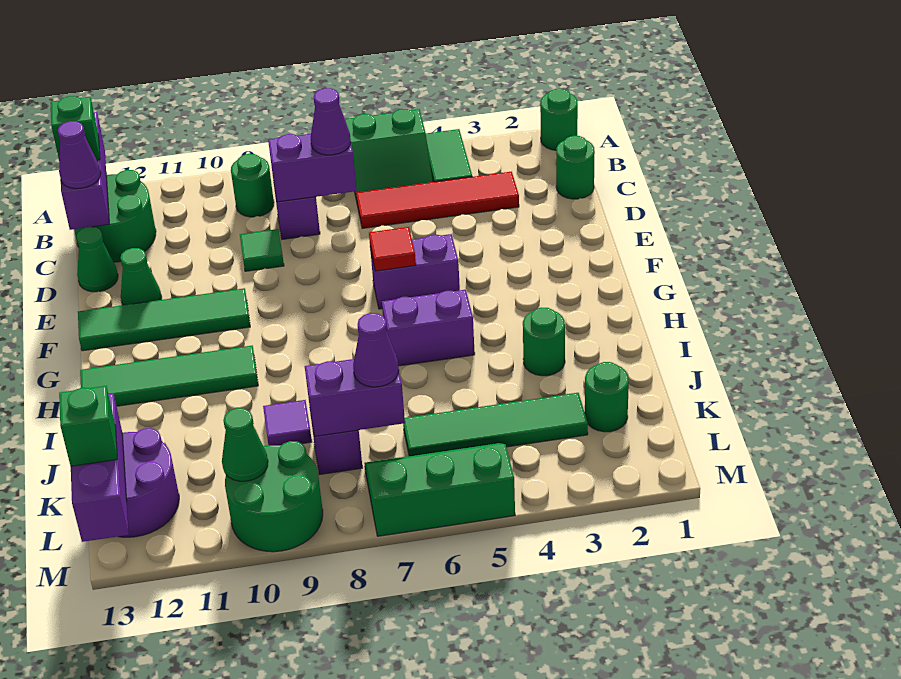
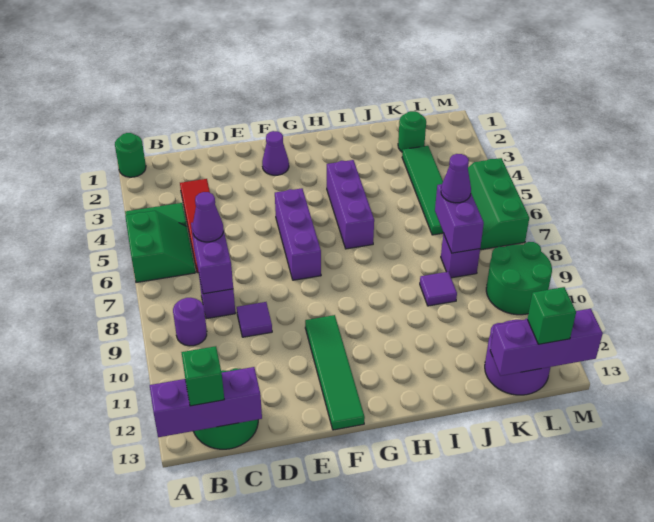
green round brick B9 level 1 -> purple round brick B9 level 1
green round brick C1 level 1 -> none
purple cone C13 level 3 -> purple cone F2 level 1
green tile D9 level 1 -> purple tile D9 level 1
green cone D13 level 1 -> none
green cone E12 level 1 -> none
purple brick F5:F6 level 1 -> purple brick F5:F7 level 1
red tile F6 level 2 -> none
purple brick H5:H6 level 1 -> purple brick H4:H6 level 1
green tile H10:H13 level 1 -> none
green round brick I3 level 1 -> none
green cone L10 level 2 -> none

